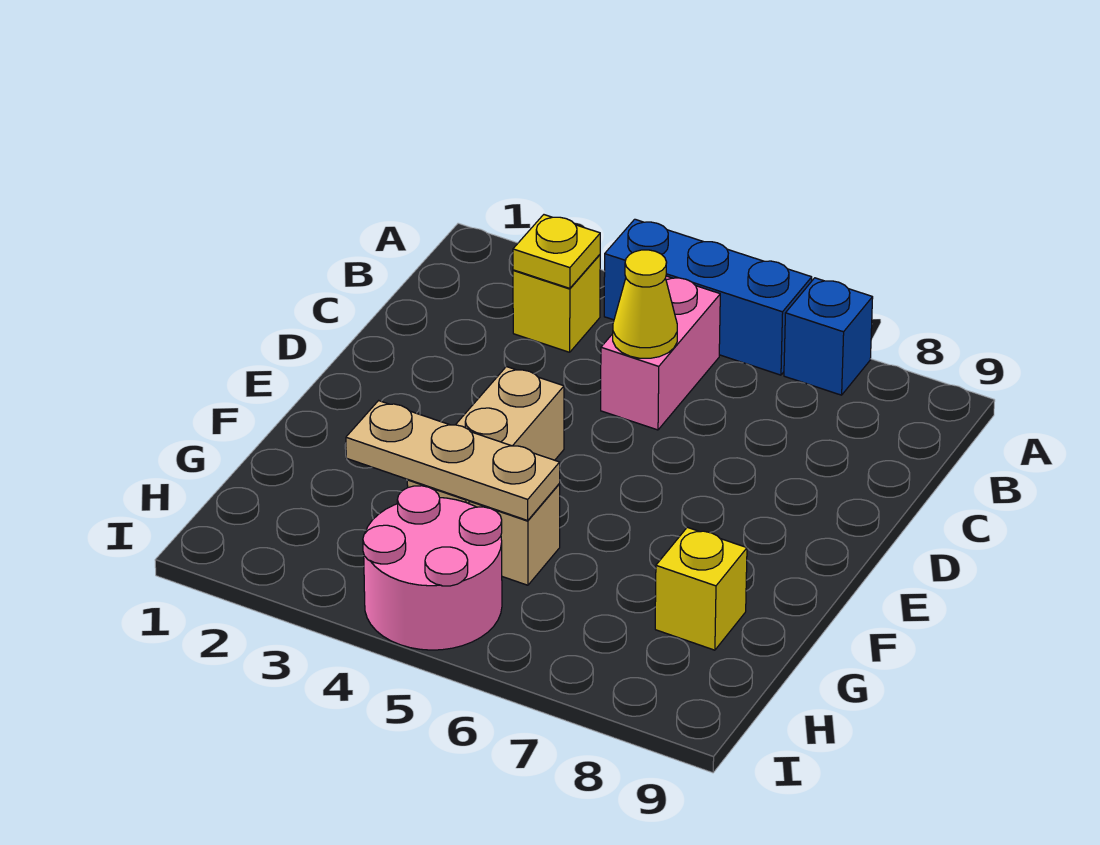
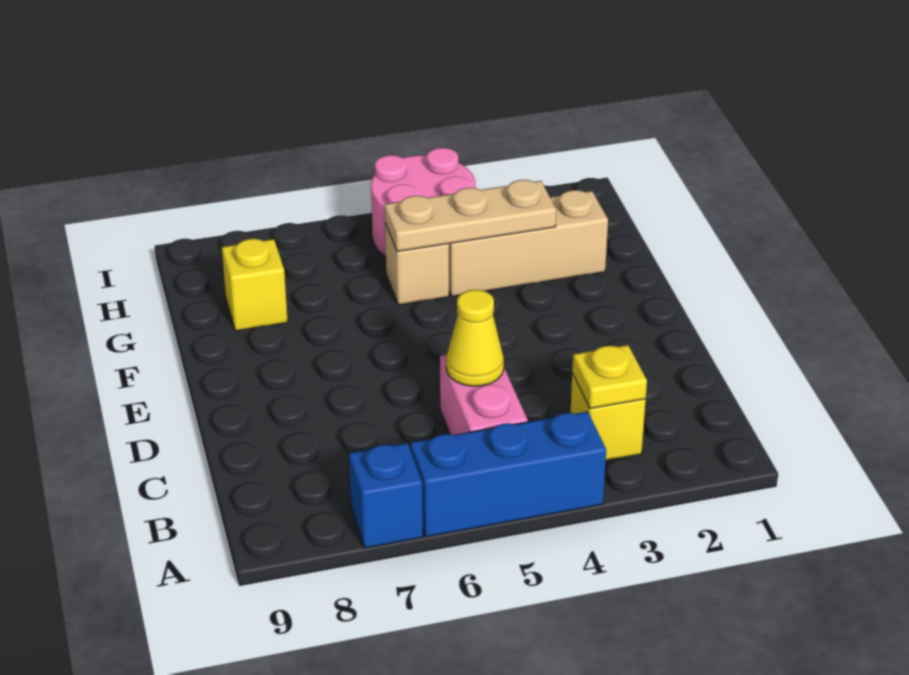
tan brick E4:G4 level 1 -> tan brick G2:G4 level 1

